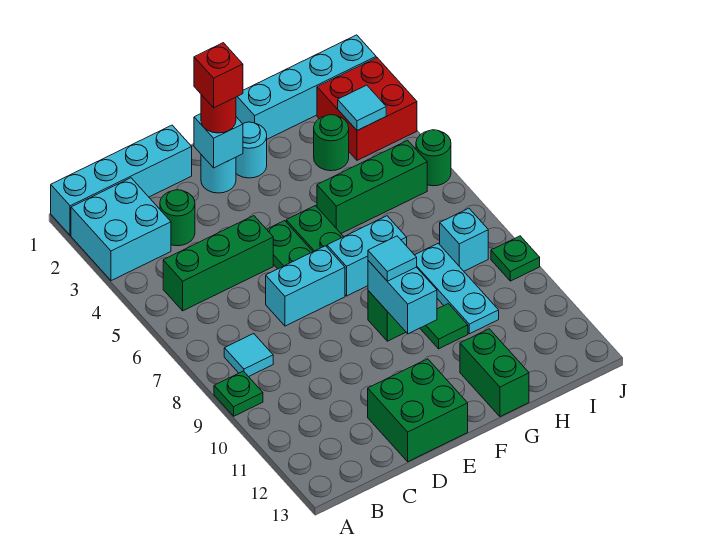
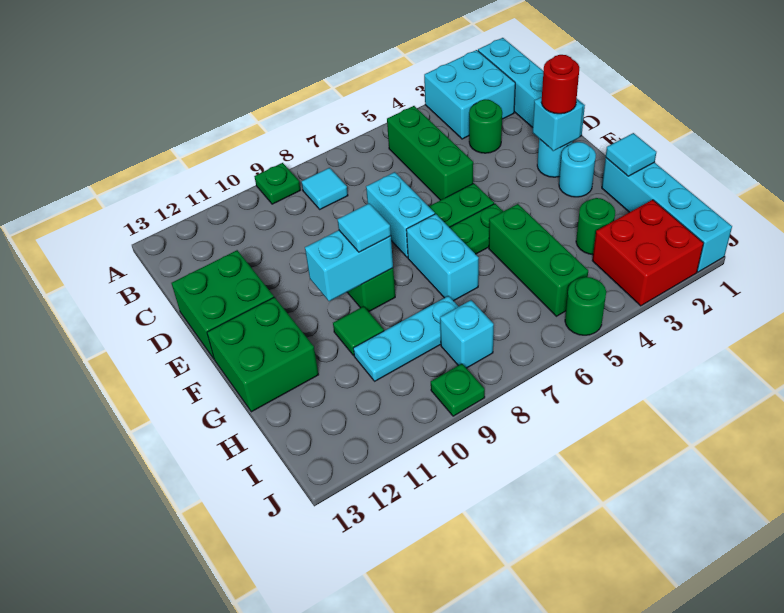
red brick E2 level 4 -> none
green brick G12:G13 level 1 -> green brick F12:G13 level 1
cyan tile I3 level 2 -> cyan tile G1 level 2

